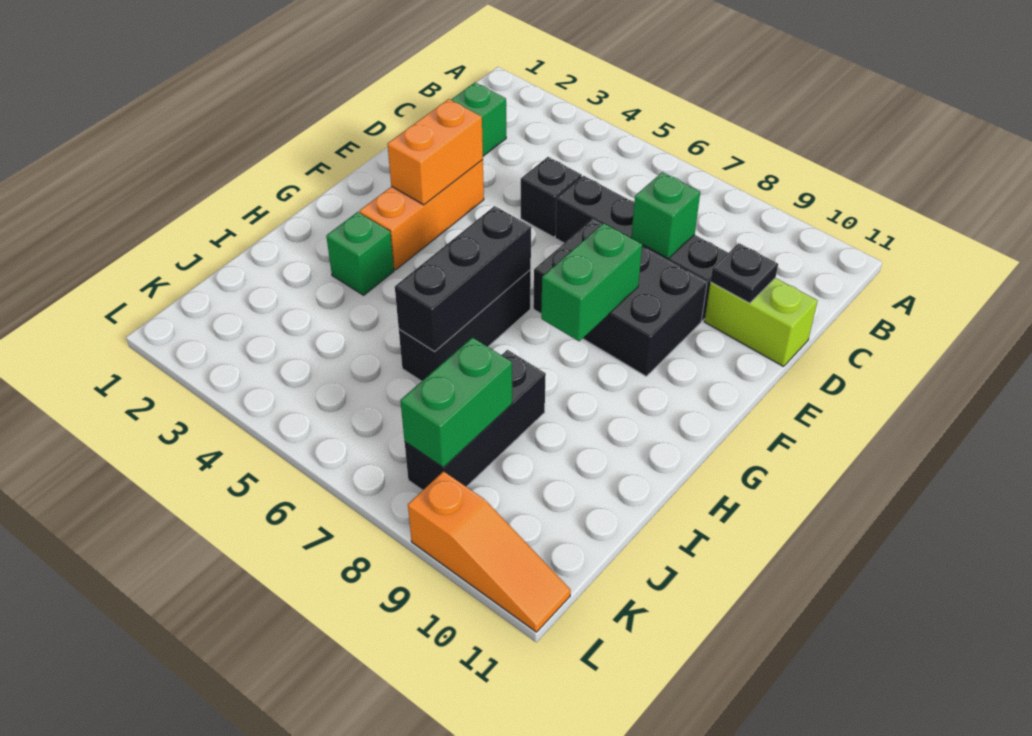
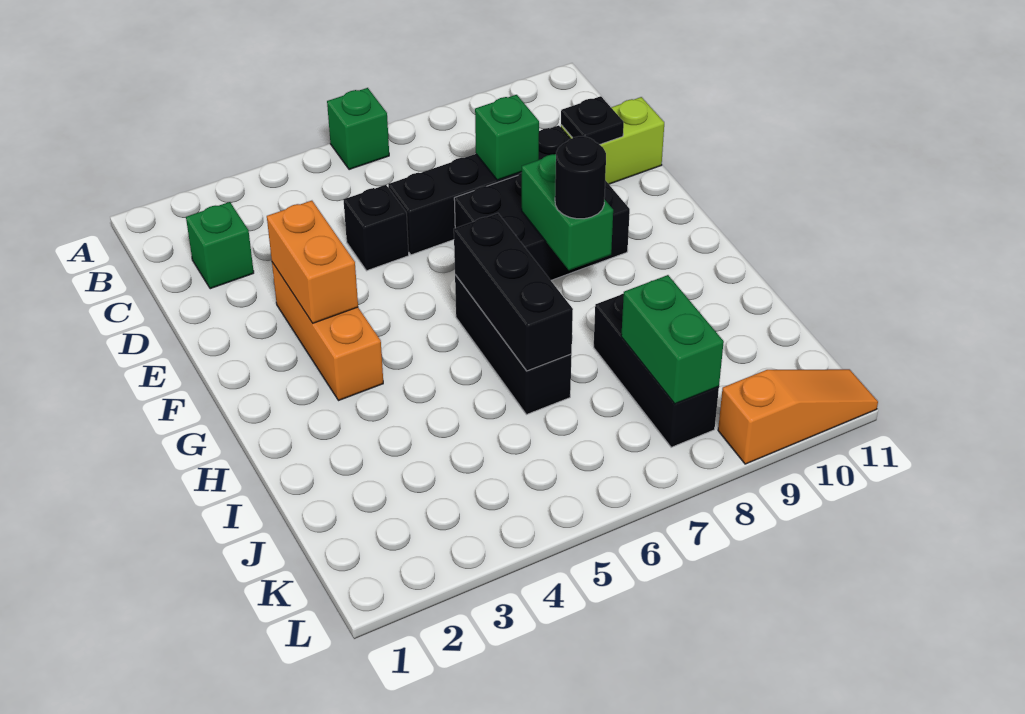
none -> black round brick G8 level 3
green brick H3 level 1 -> green brick A6 level 1

